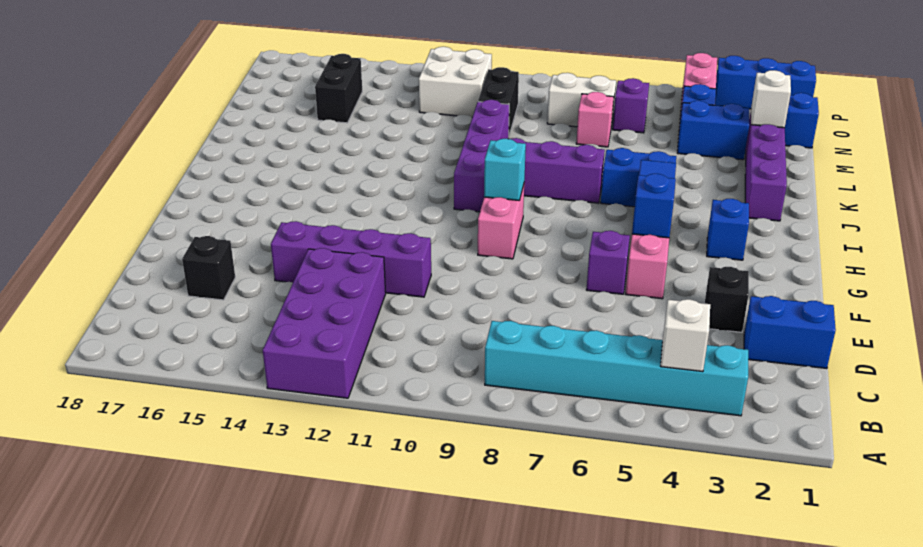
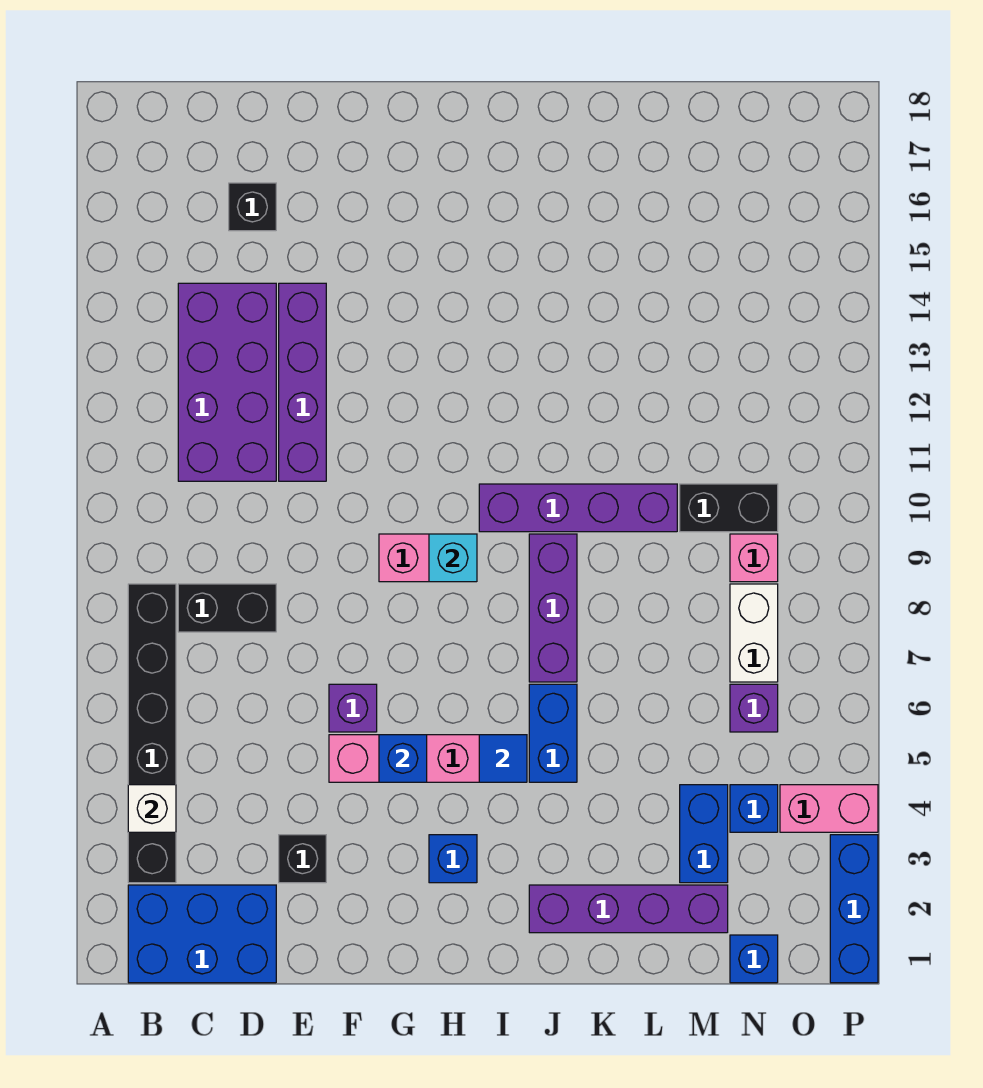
purple brick A12:D13 level 1 -> purple brick C11:D14 level 1
cyan brick B3:B8 level 1 -> black brick B3:B8 level 1
blue brick D1:D2 level 1 -> blue brick B1:D2 level 1
white brick M2 level 2 -> none
pink brick M7 level 1 -> pink brick N9 level 1
black brick M15:N15 level 1 -> black brick C8:D8 level 1
white brick N11:O12 level 1 -> none

